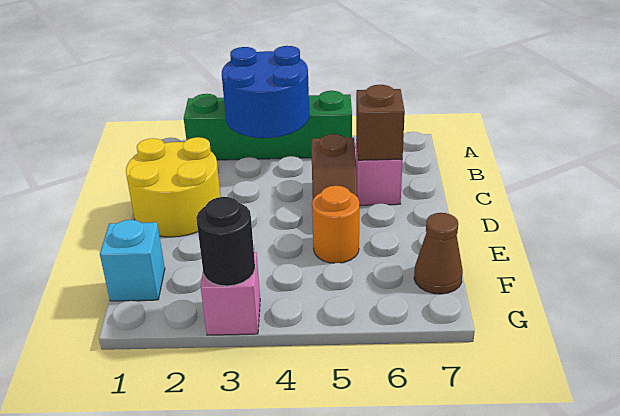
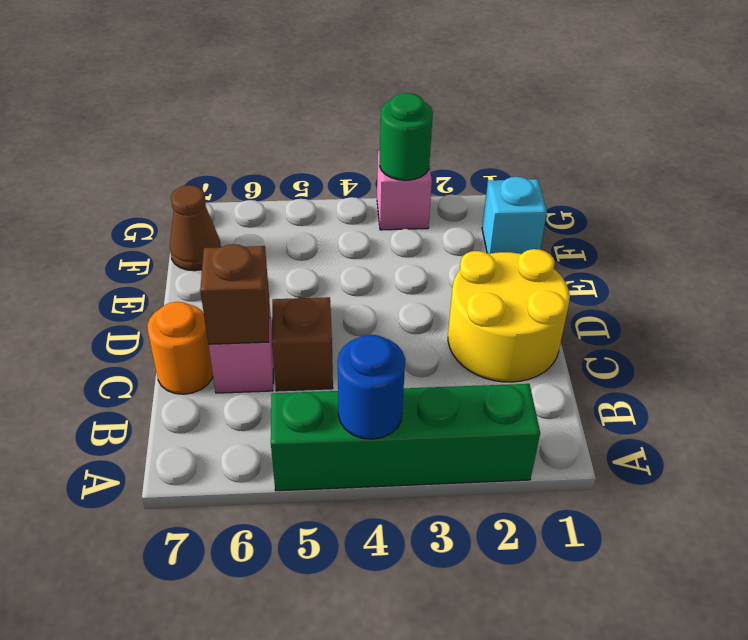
blue round brick A3:B4 level 2 -> blue round brick A4 level 2
orange round brick E5 level 1 -> orange round brick C7 level 1
black round brick G3 level 2 -> green round brick G3 level 2

